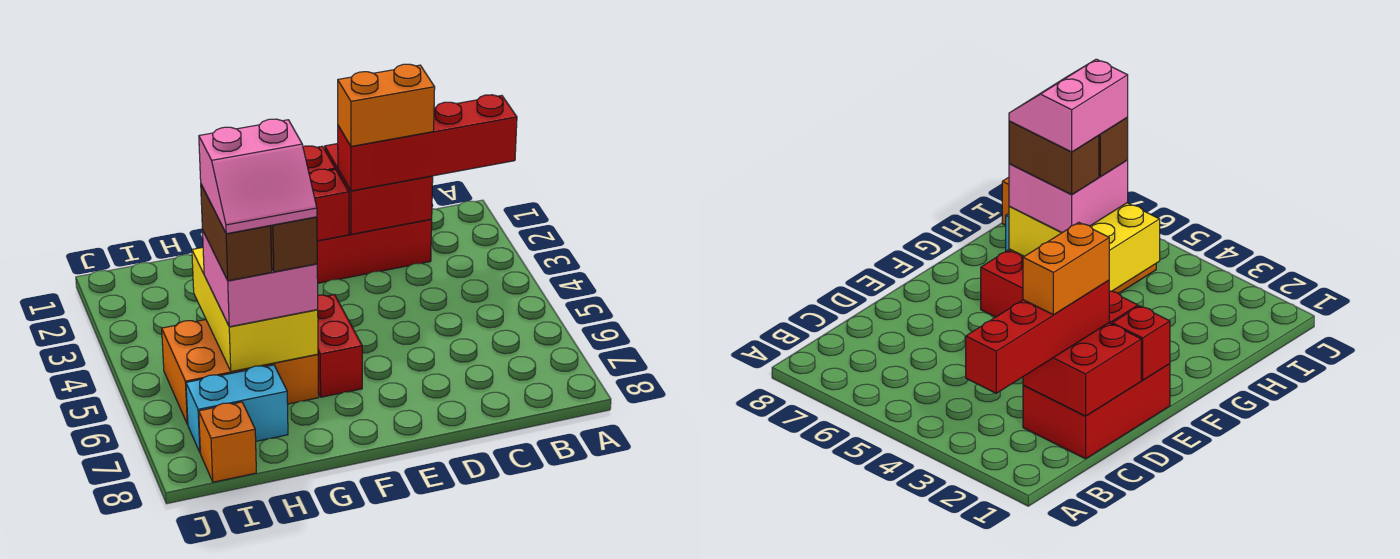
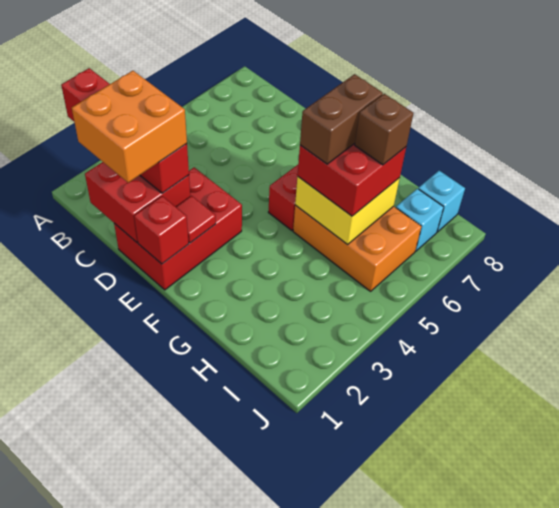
red brick C1:E2 level 1 -> red brick D1:E3 level 1
orange brick C2:D2 level 4 -> orange brick C1:D2 level 4
red brick E2 level 2 -> red tile E2 level 2
yellow brick G4:H6 level 2 -> yellow brick G5:H6 level 2
pink brick G5:H6 level 3 -> red brick G5:H6 level 3
pink slope G5:H6 level 5 top 5 -> none
brown brick H5:H6 level 4 -> brown brick H6 level 4
cyan brick H7:I7 level 1 -> cyan brick I7 level 1
orange brick I8 level 1 -> cyan brick I8 level 1

